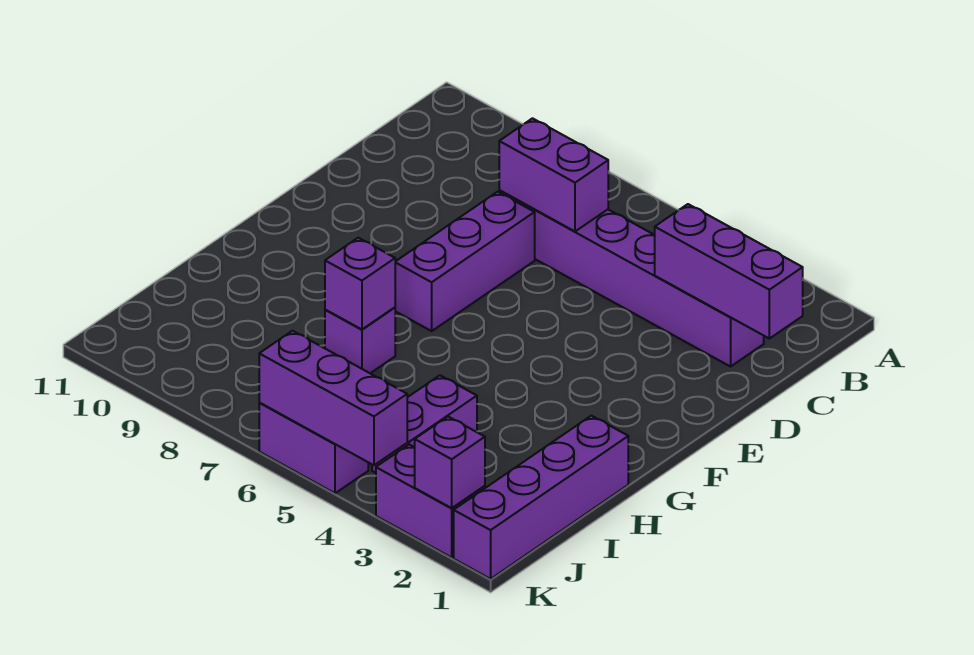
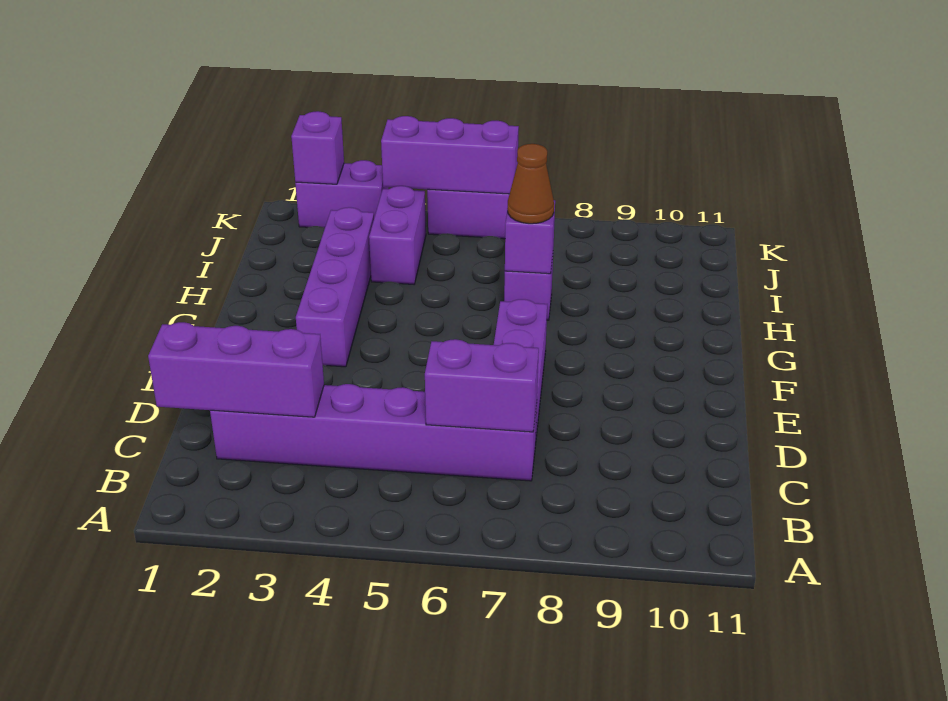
purple brick H1:K1 level 1 -> purple brick F3:I3 level 1
none -> brown cone H7 level 3

